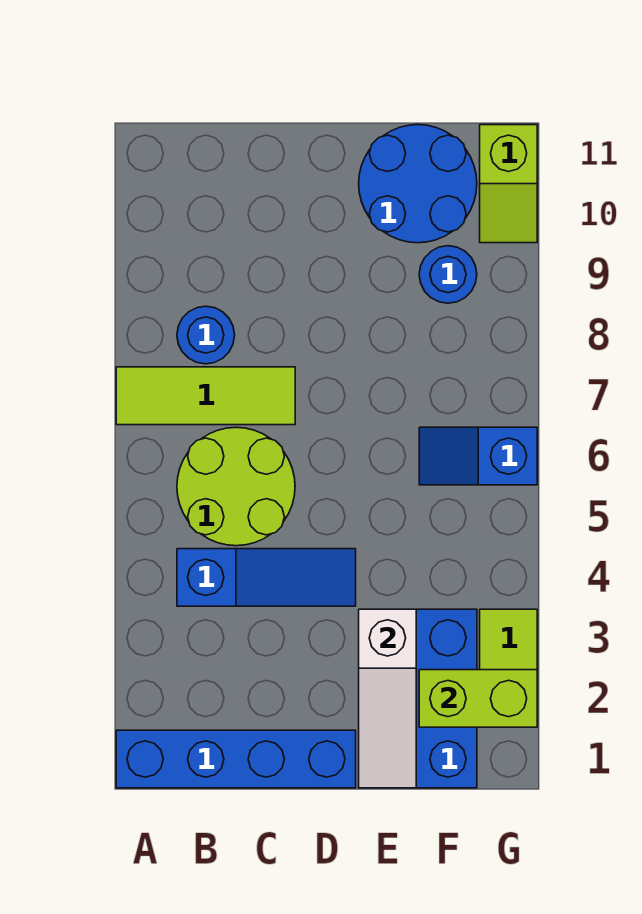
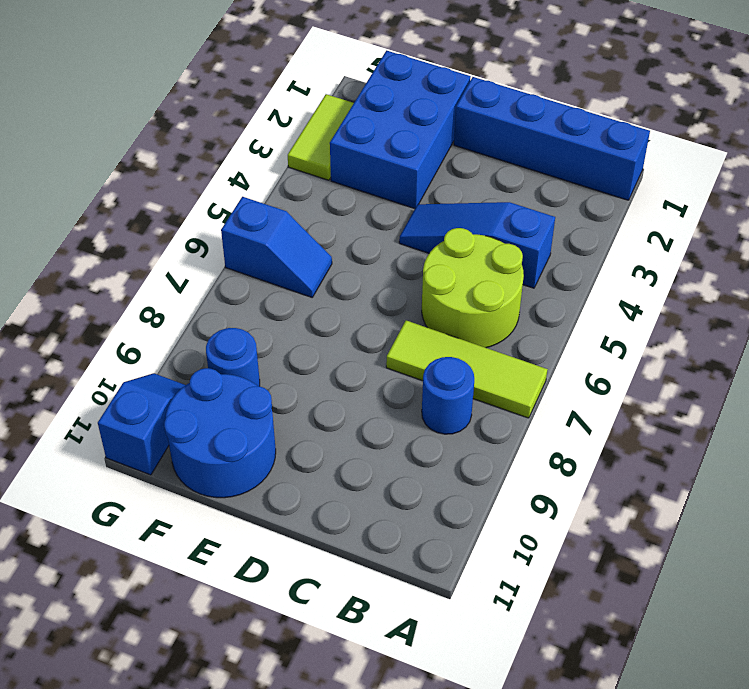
white slope E1:E3 level 2 top 3 -> none
lime brick F2:G2 level 2 -> none
lime slope G10:G11 level 1 top 11 -> blue slope G10:G11 level 1 top 11

